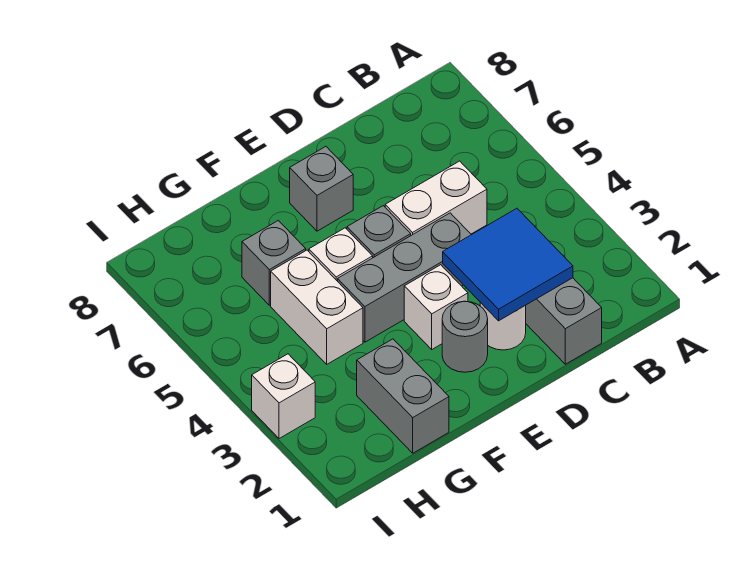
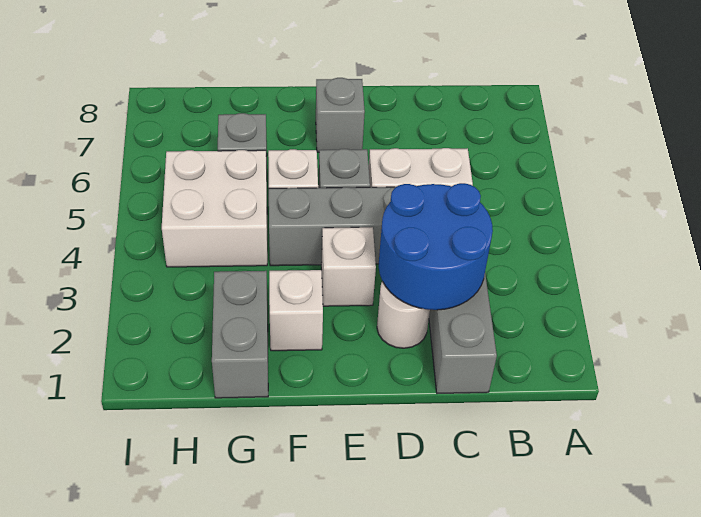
blue tile C2:D3 level 2 -> blue round brick C2:D3 level 2
grey round brick E2 level 1 -> none
white brick G4:G5 level 1 -> white brick G4:H5 level 1
white brick I3 level 1 -> white brick F2 level 1

